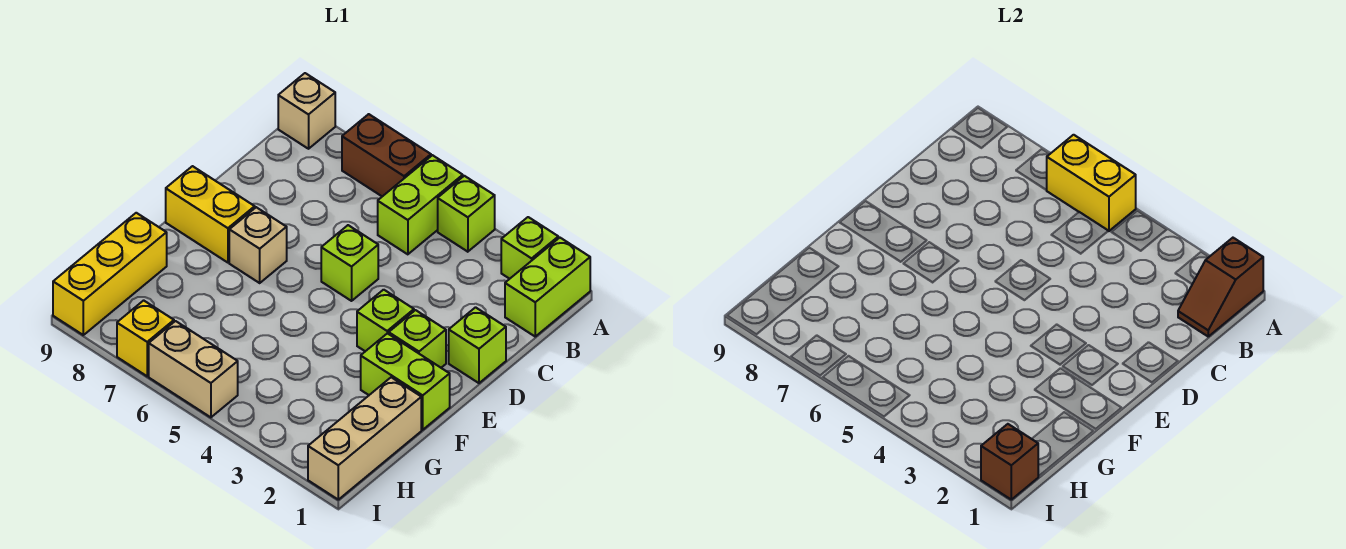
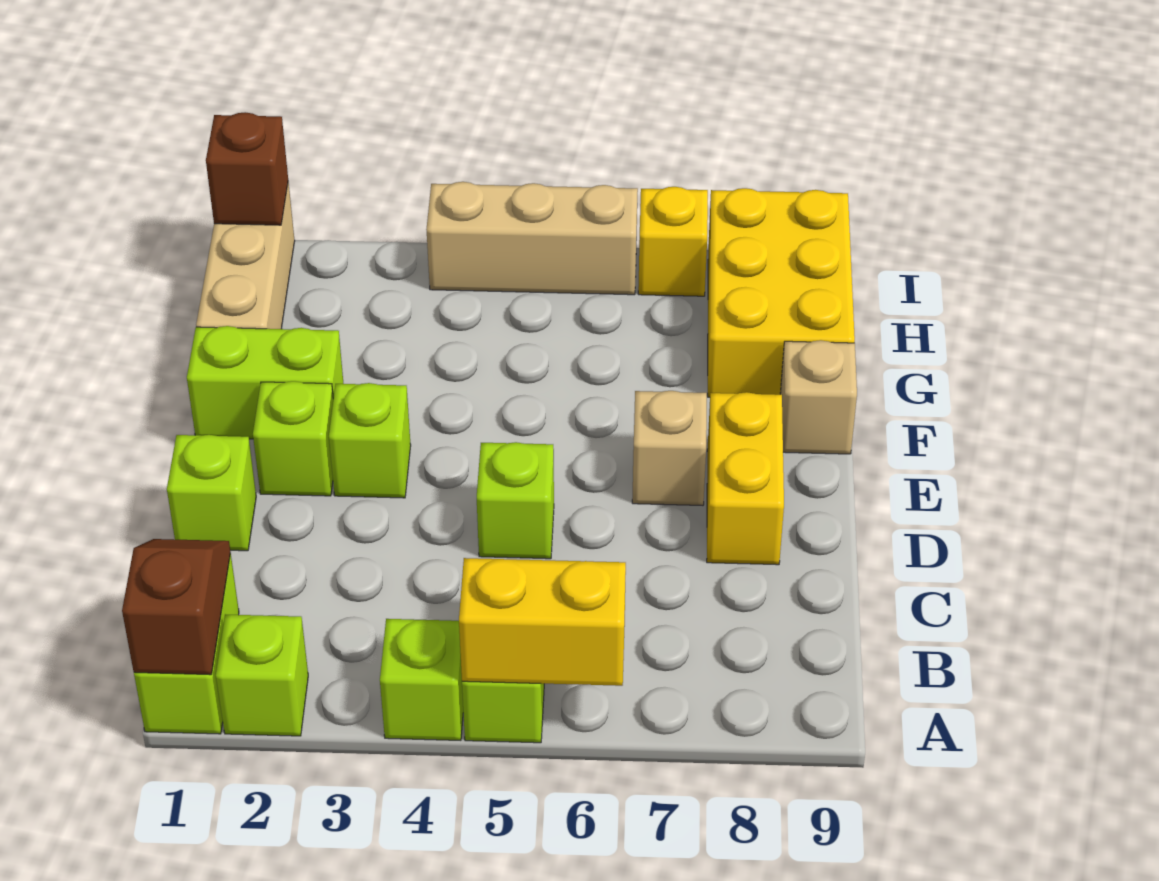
brown brick A6:A7 level 1 -> none
tan brick A9 level 1 -> tan brick F9 level 1
yellow brick E8:E9 level 1 -> yellow brick D8:E8 level 1
yellow brick G9:I9 level 1 -> yellow brick G8:I9 level 1
tan brick I5:I6 level 1 -> tan brick I4:I6 level 1

